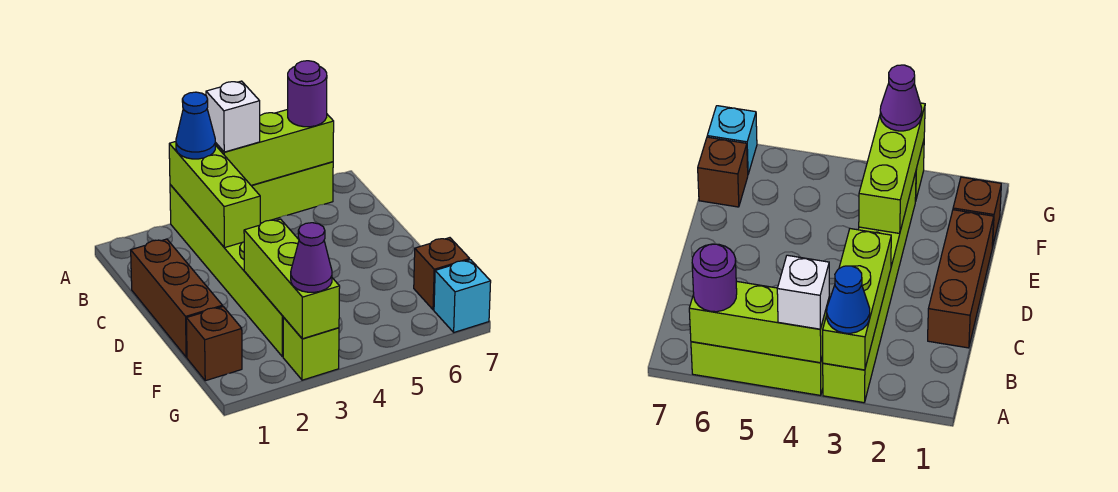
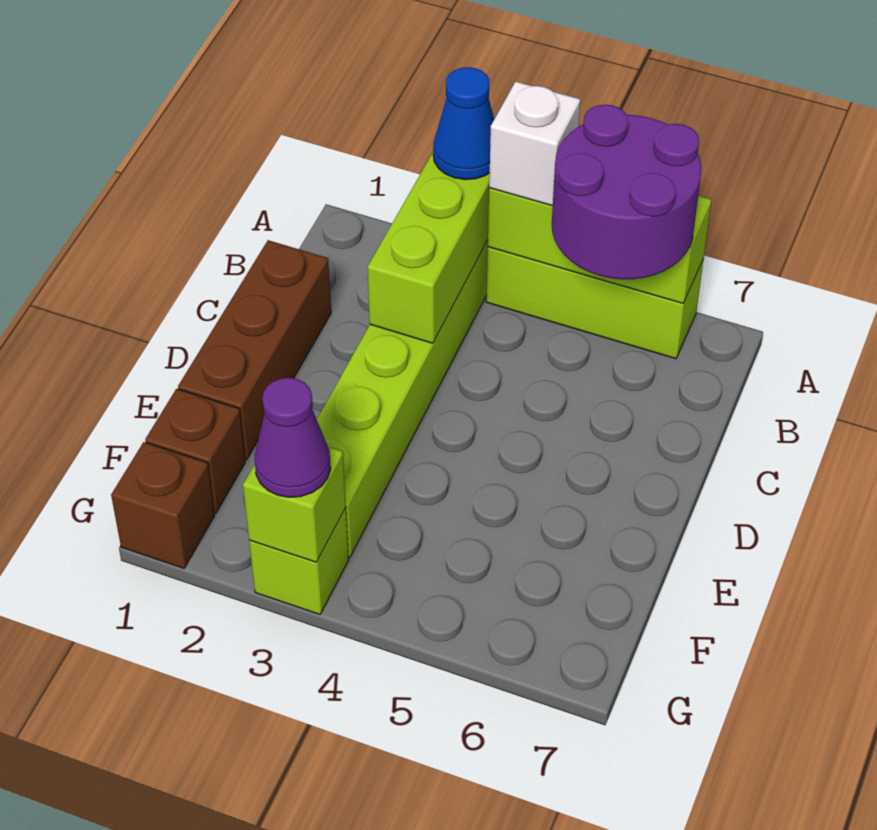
purple round brick A6 level 3 -> purple round brick A5:B6 level 3
lime brick E3:G3 level 2 -> lime brick G3 level 2
brown brick F7 level 1 -> brown brick G1 level 1
cyan brick G7 level 1 -> none

